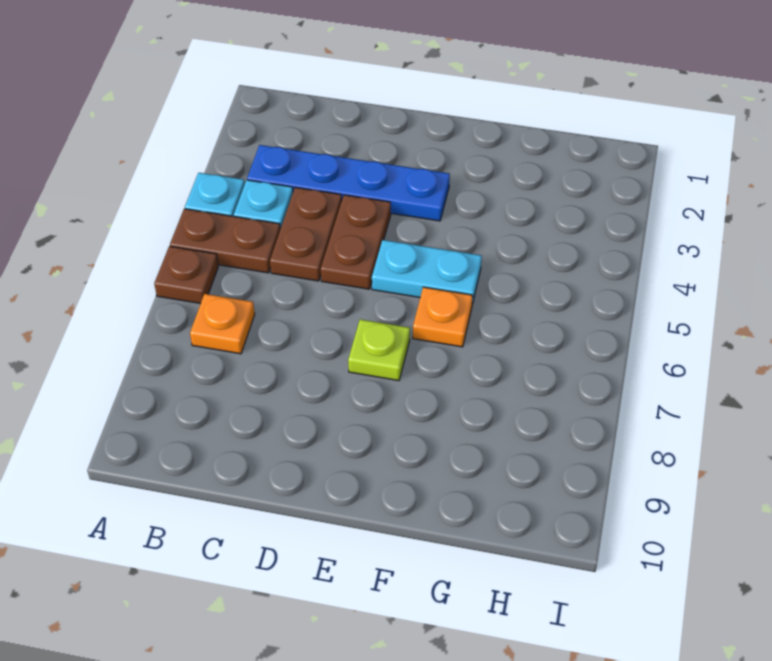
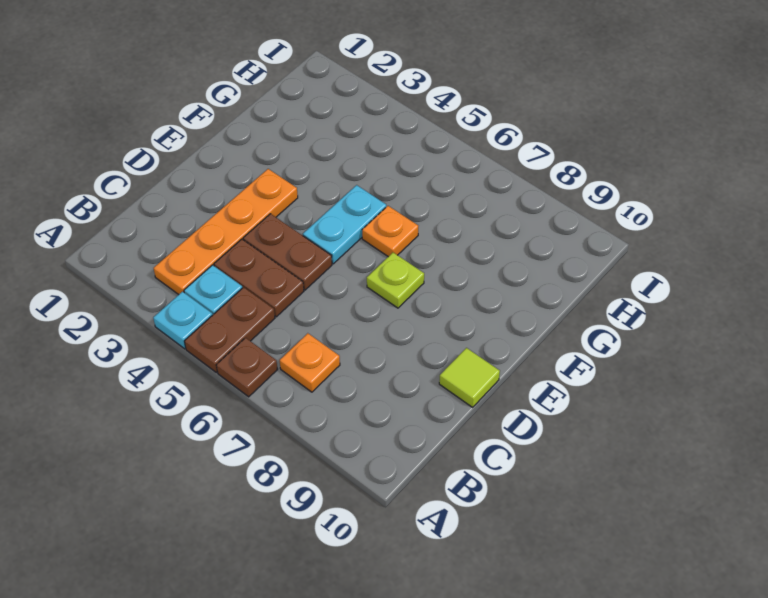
blue plate B3:E3 level 1 -> orange plate B3:E3 level 1
none -> lime tile D10 level 1

